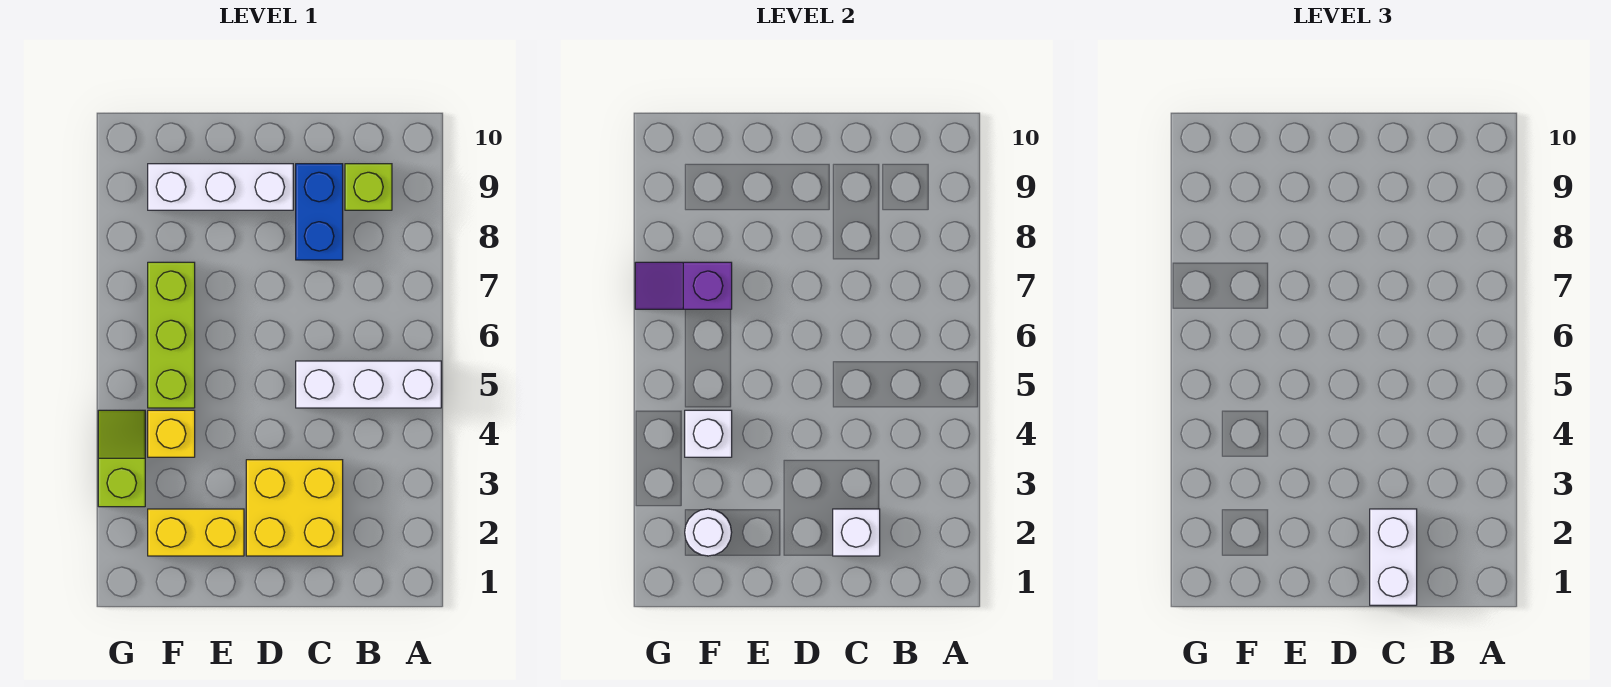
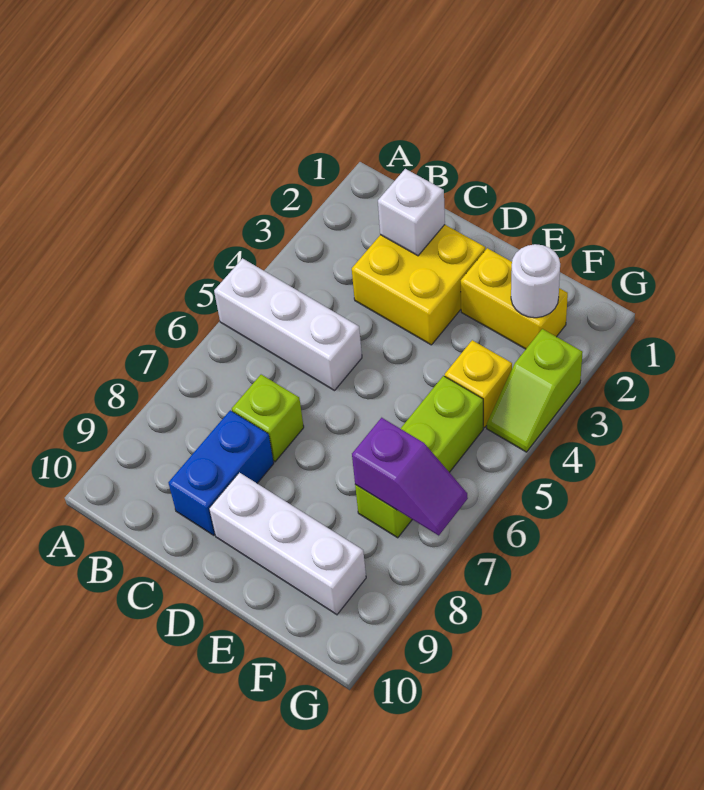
lime brick B9 level 1 -> lime brick C7 level 1
white brick C1:C2 level 3 -> none
white brick F4 level 2 -> none

